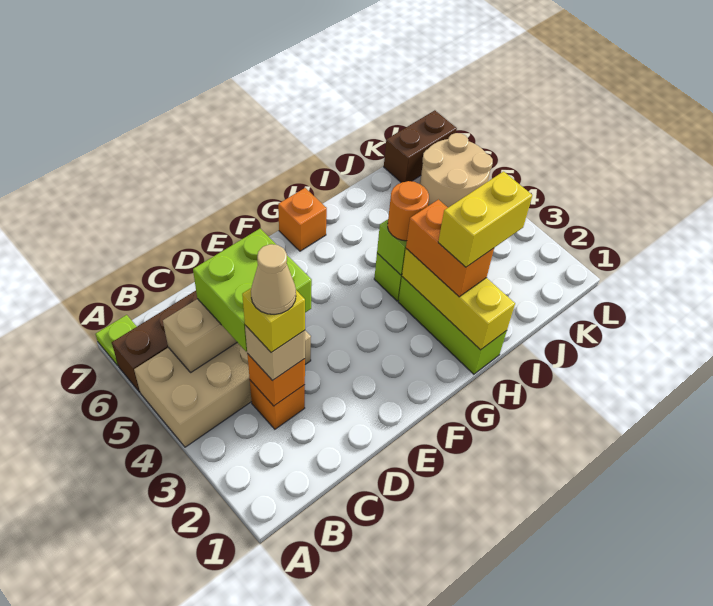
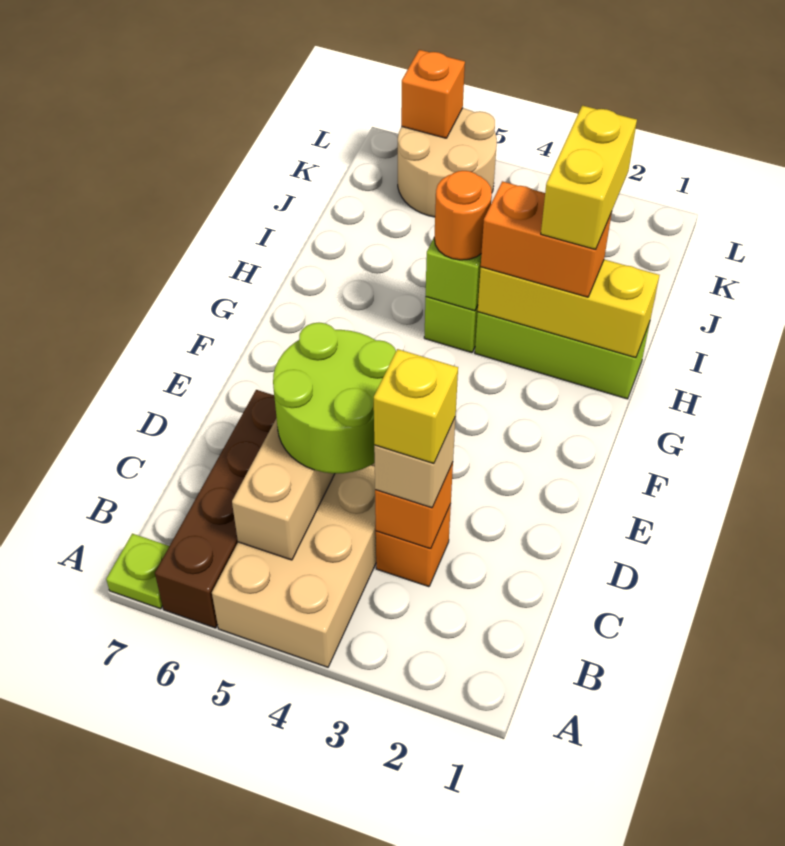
tan cone C3 level 5 -> none
lime brick C4:D5 level 3 -> lime round brick C4:D5 level 3
orange brick G7 level 1 -> orange brick L6 level 2
brown brick K7:L7 level 1 -> none

